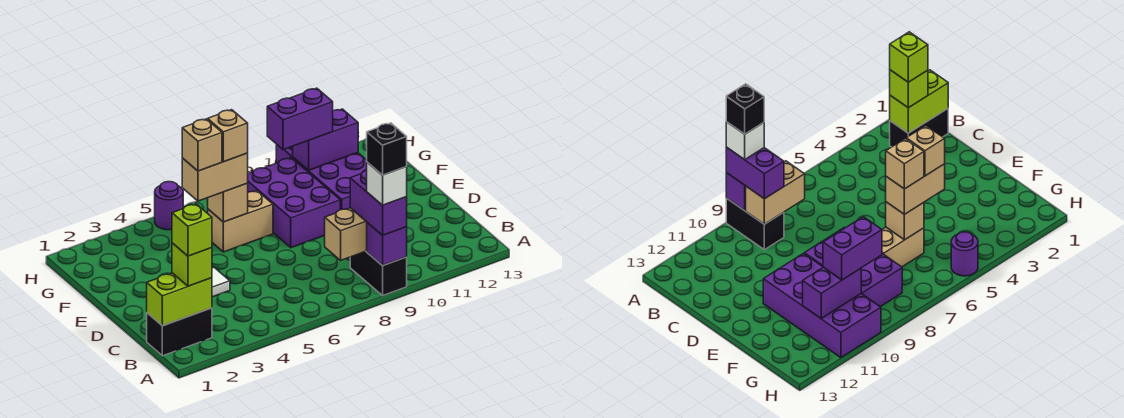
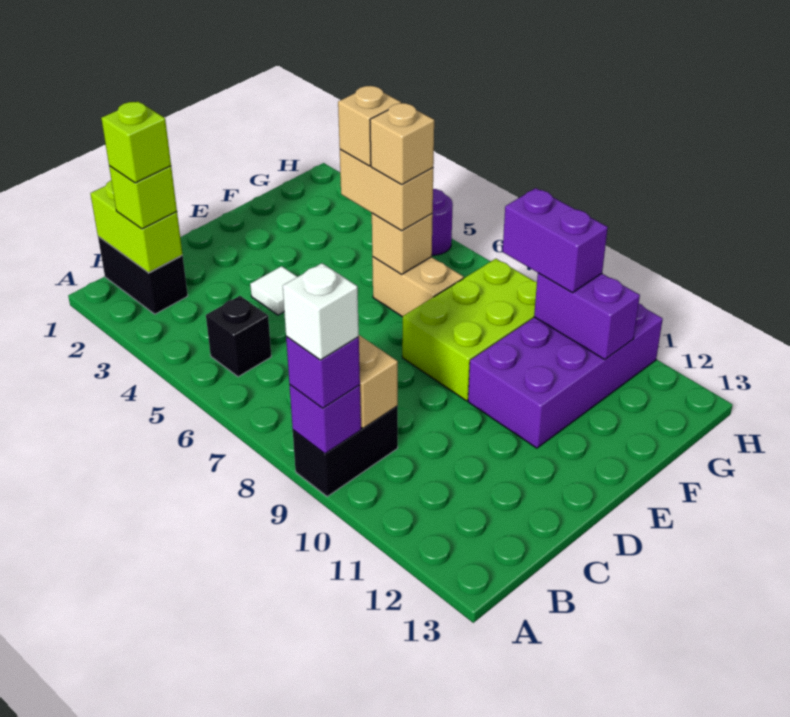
purple brick A9:B9 level 3 -> purple brick A9 level 3
black brick A9 level 5 -> black brick B5 level 1
purple brick E8:G9 level 1 -> lime brick E8:G9 level 1

